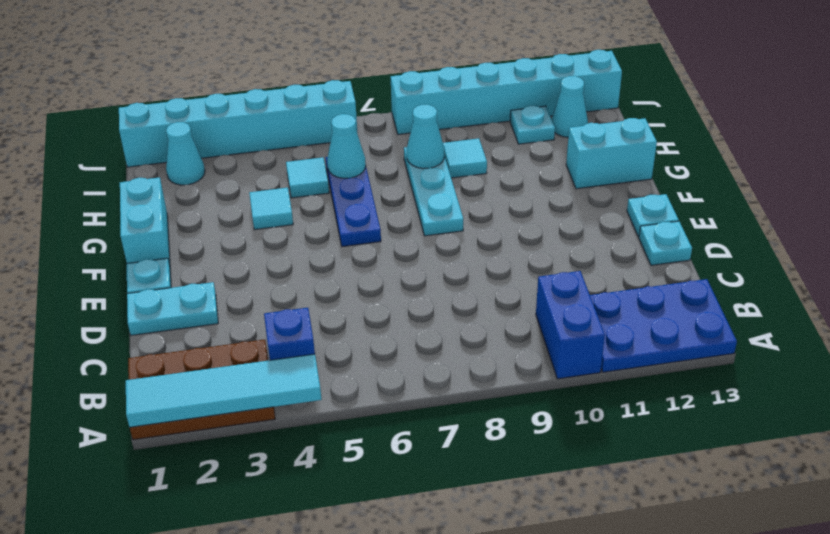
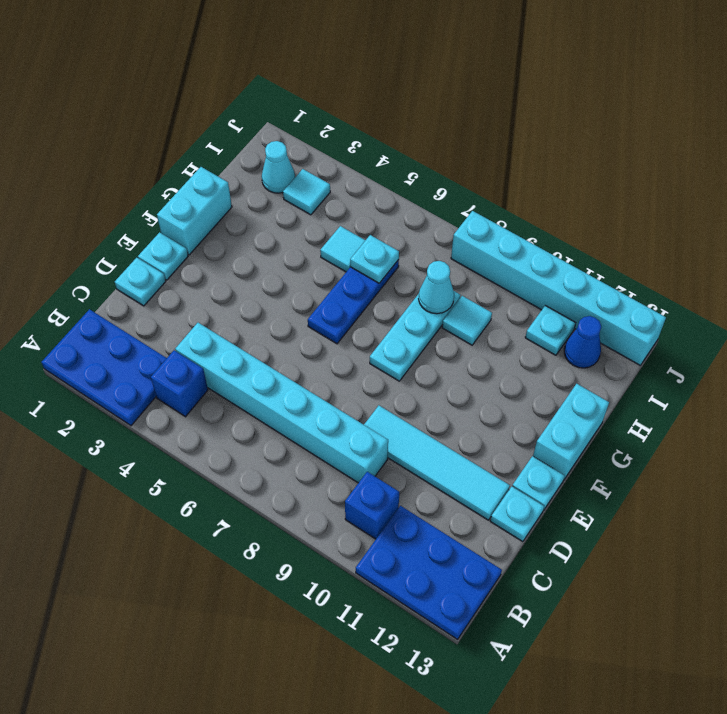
brown plate A1:B3 level 1 -> blue plate A1:B3 level 1
cyan tile A1:A4 level 2 -> cyan tile D9:D12 level 1
blue brick A10:B10 level 1 -> blue brick B10 level 1
cyan plate D1:D2 level 1 -> cyan plate D1 level 1
cyan tile G4 level 1 -> cyan tile I3 level 1
cyan brick G12:G13 level 1 -> cyan brick F13:G13 level 1
cyan cone H6 level 2 -> cyan plate H6 level 2
cyan cone I12 level 1 -> blue cone I12 level 1
cyan brick J1:J6 level 1 -> cyan brick C4:C9 level 1

